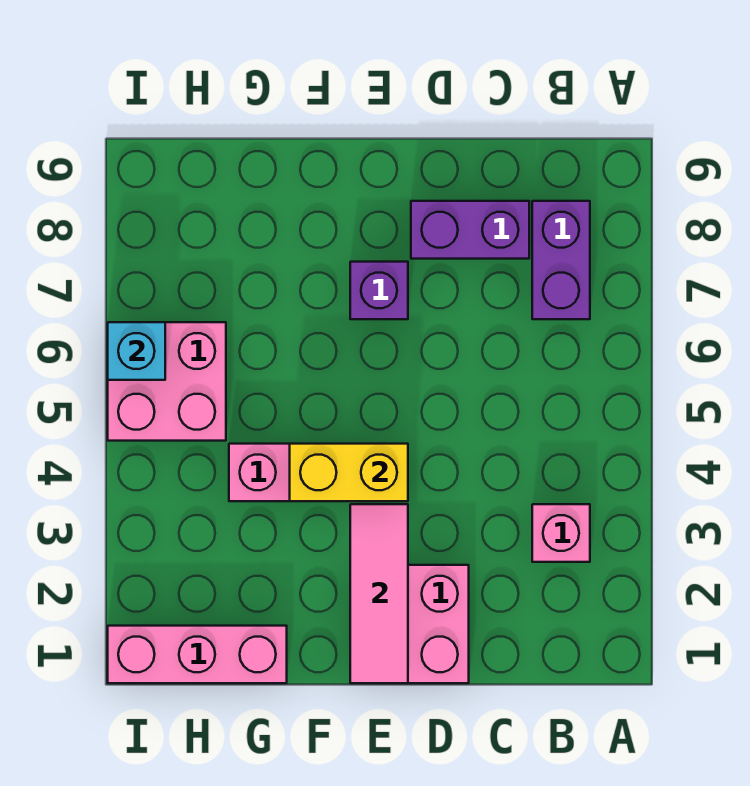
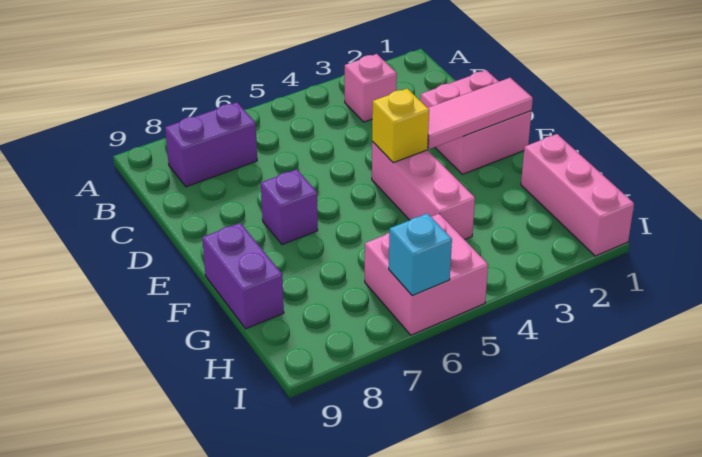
purple brick C8:D8 level 1 -> purple brick F9:G9 level 1
yellow brick E4:F4 level 2 -> yellow brick E4 level 2

